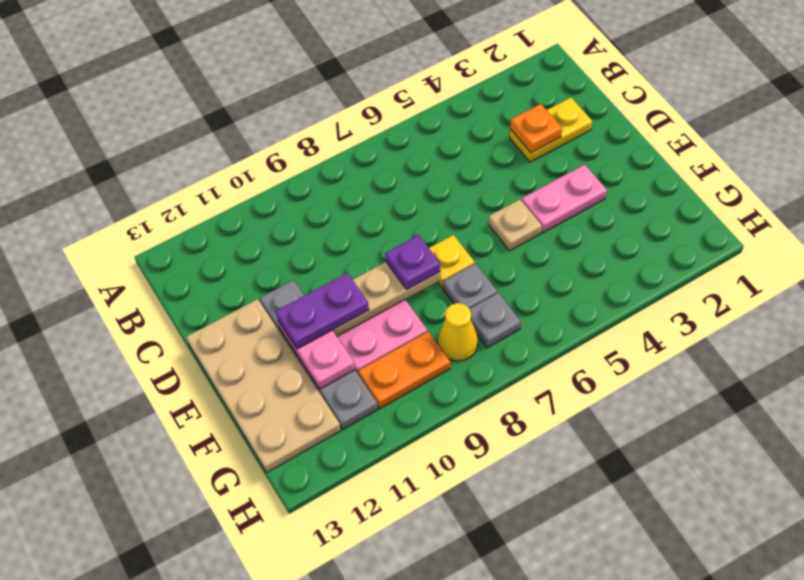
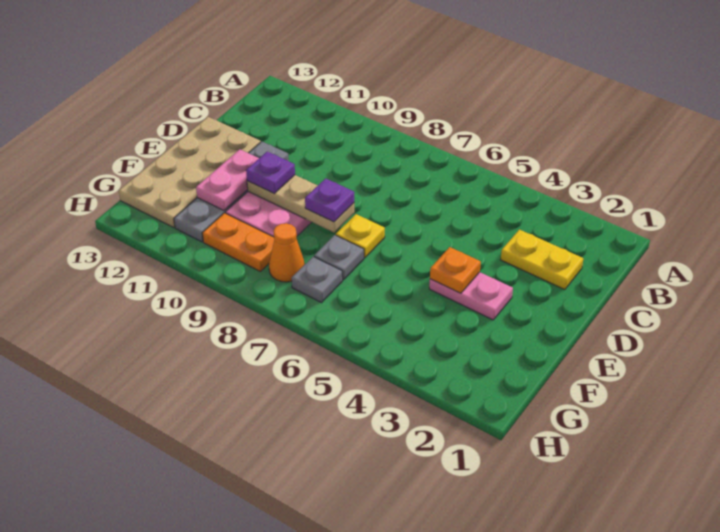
orange plate C3 level 2 -> orange plate E4 level 2
tan plate E5 level 1 -> none
purple plate E10:E11 level 3 -> purple plate E10 level 3
yellow cone G8 level 1 -> orange cone G8 level 1

